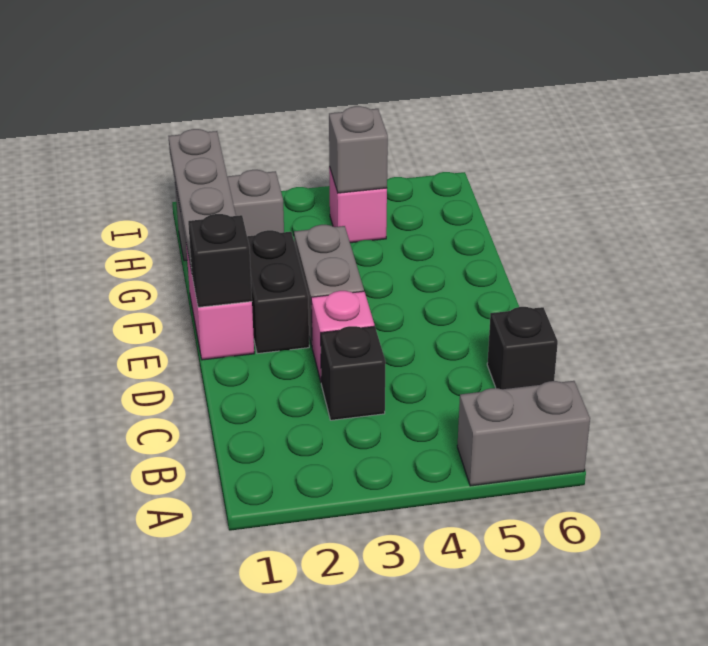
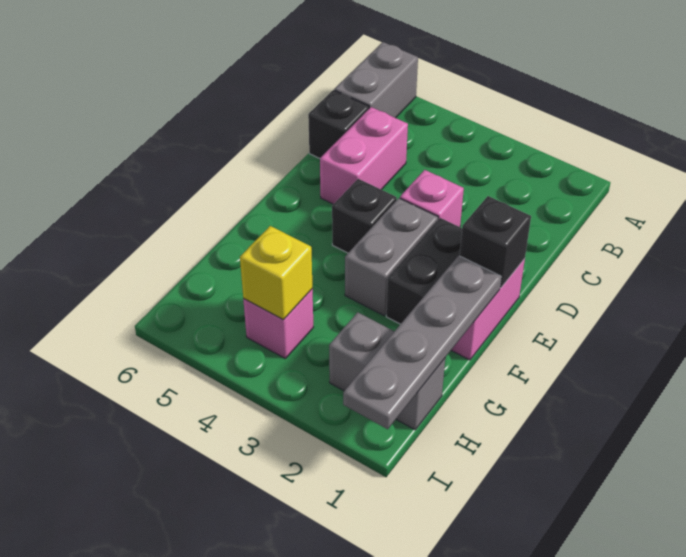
grey brick A5:A6 level 1 -> grey brick A6:B6 level 1
black brick C3 level 1 -> black brick E4 level 1
none -> pink brick C5:D5 level 1
grey brick H4 level 2 -> yellow brick H4 level 2

